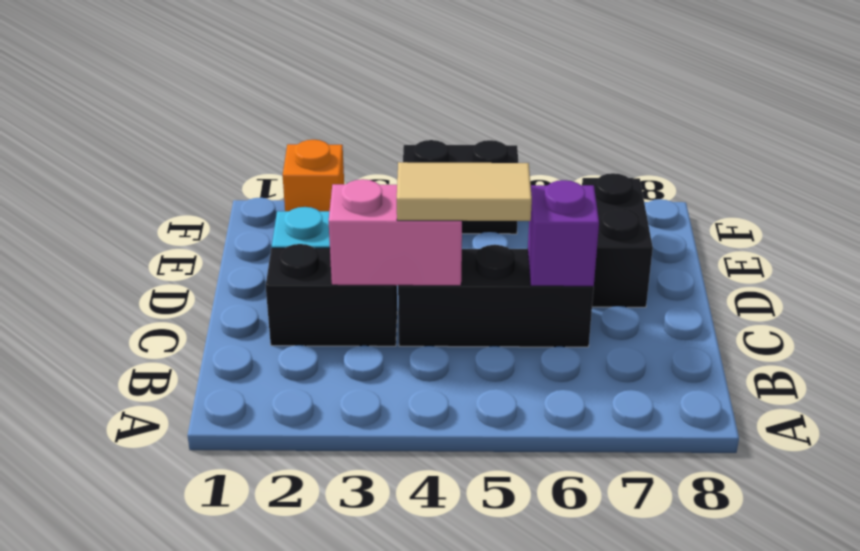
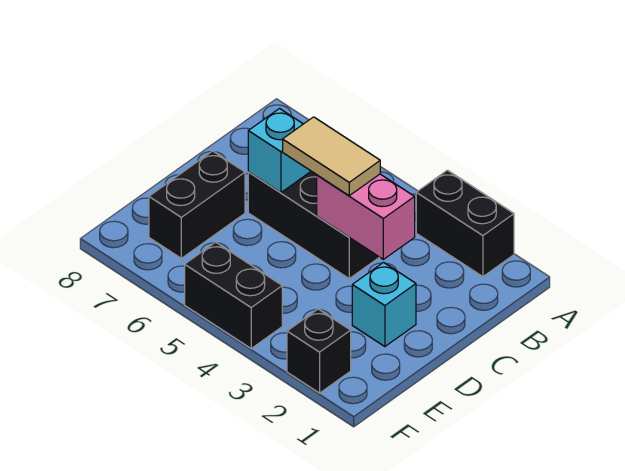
black brick C2:C3 level 1 -> black brick A2:A3 level 1
purple brick C6 level 2 -> cyan brick C6 level 2
orange brick F2 level 1 -> black brick F2 level 1

